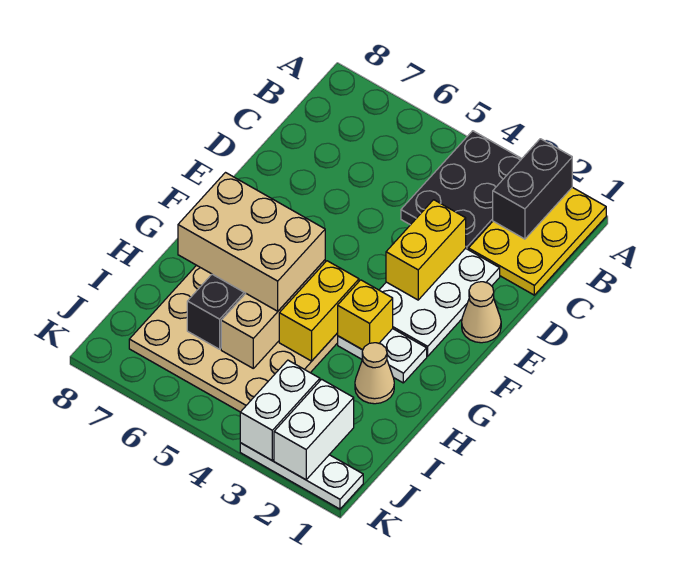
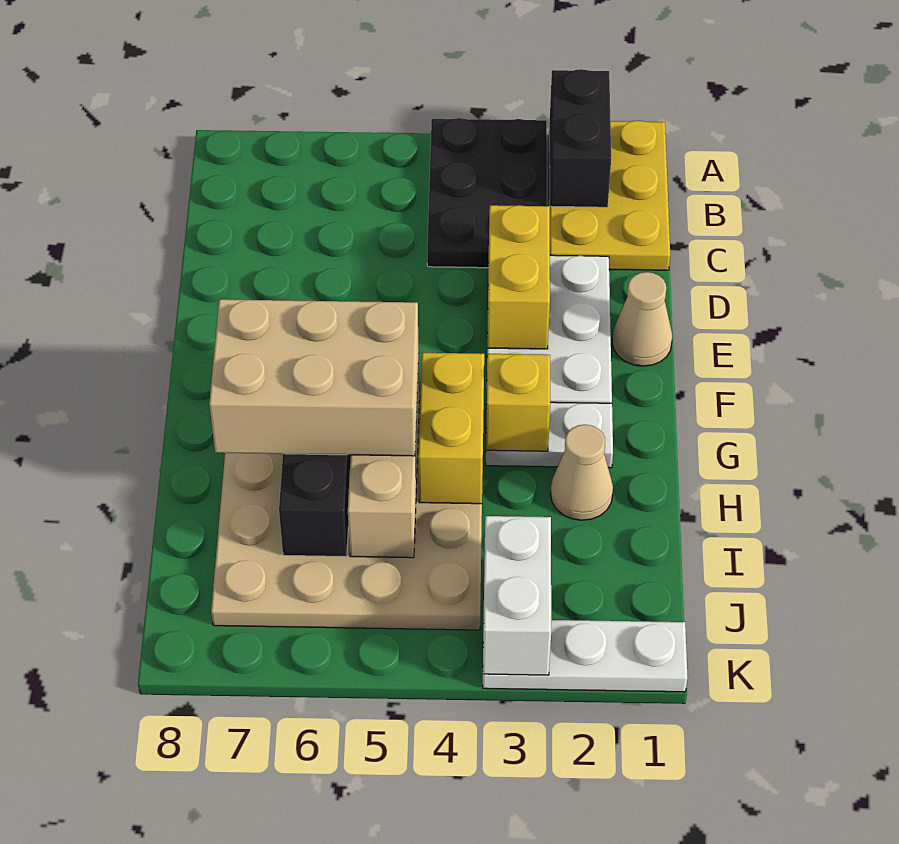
white brick J2:K2 level 2 -> none

